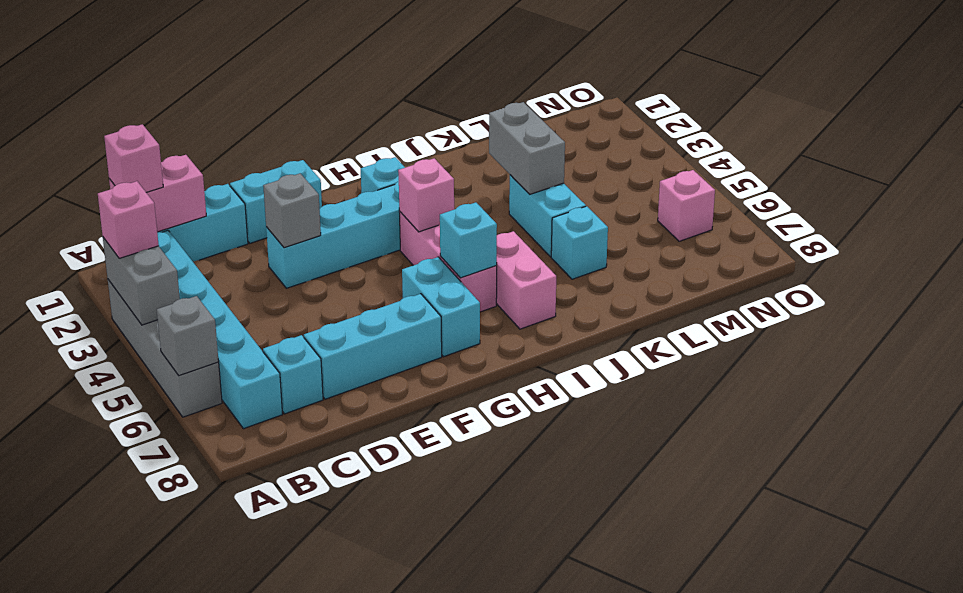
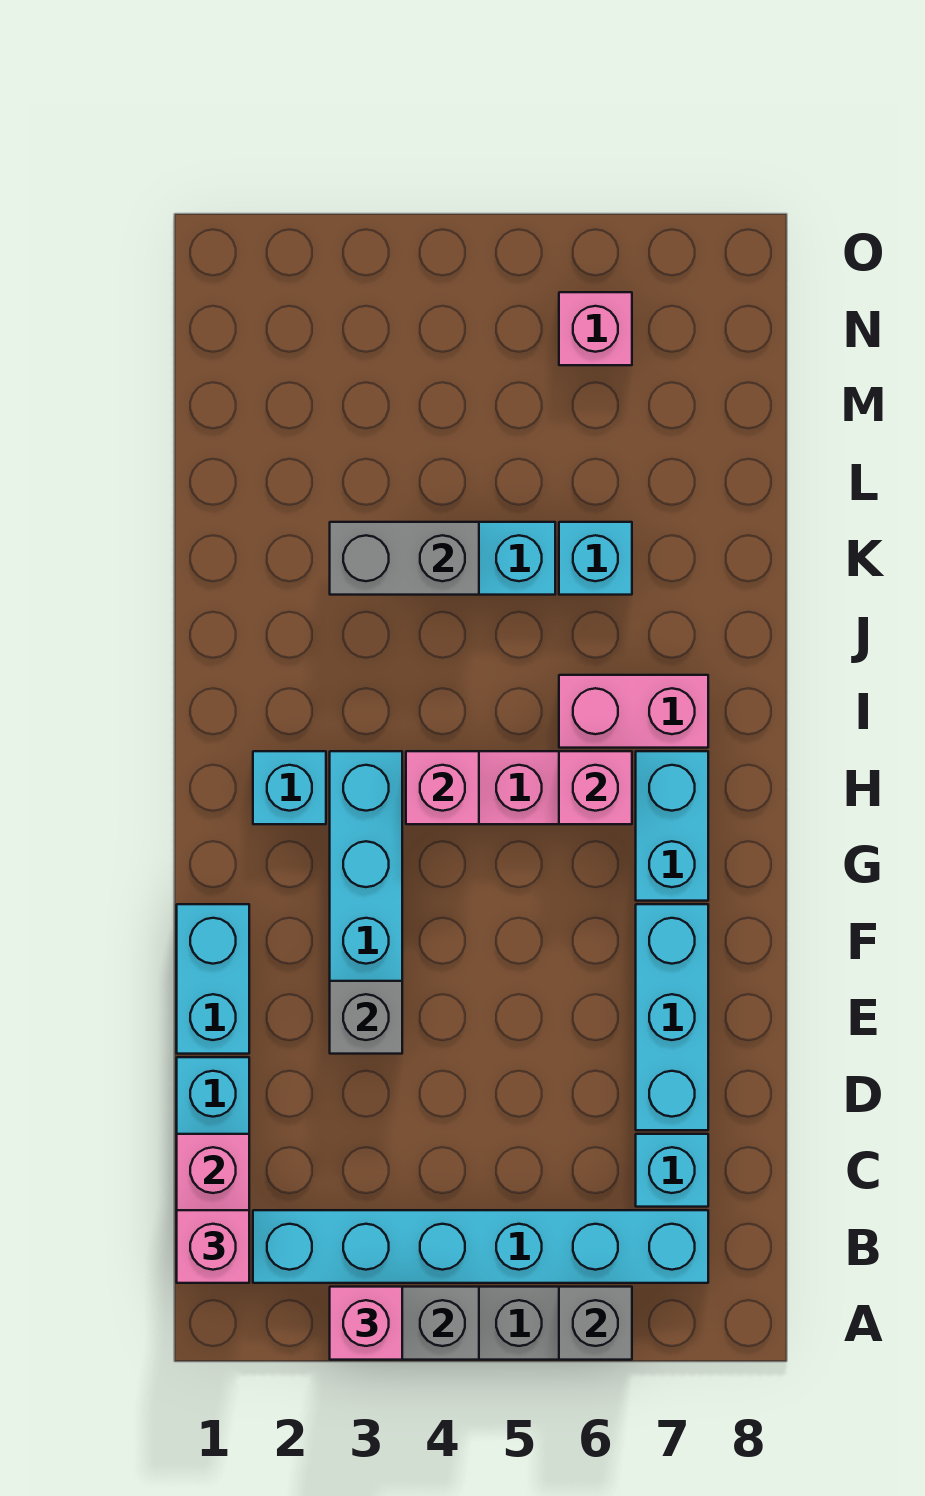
cyan brick G6:G7 level 1 -> cyan brick G7:H7 level 1
cyan brick H6 level 2 -> pink brick H6 level 2

